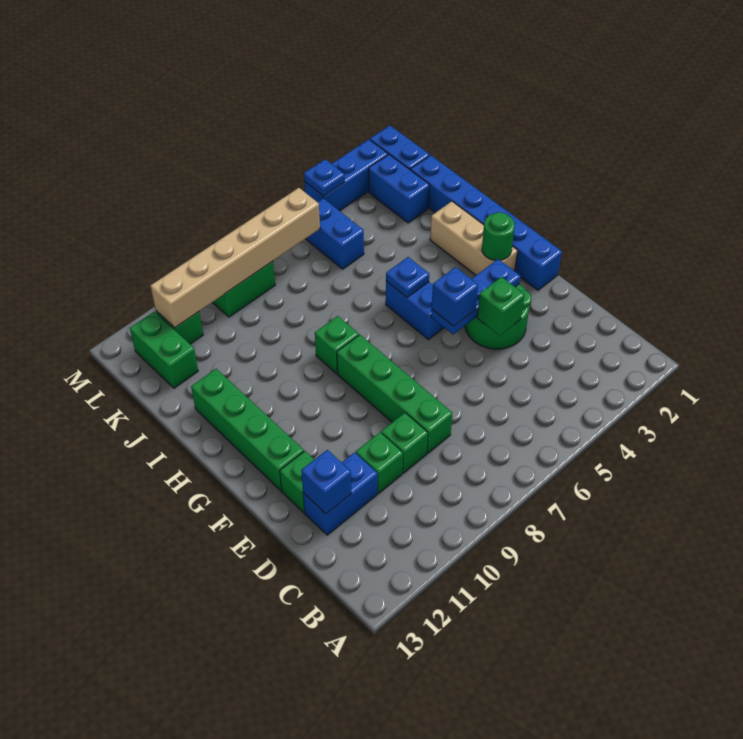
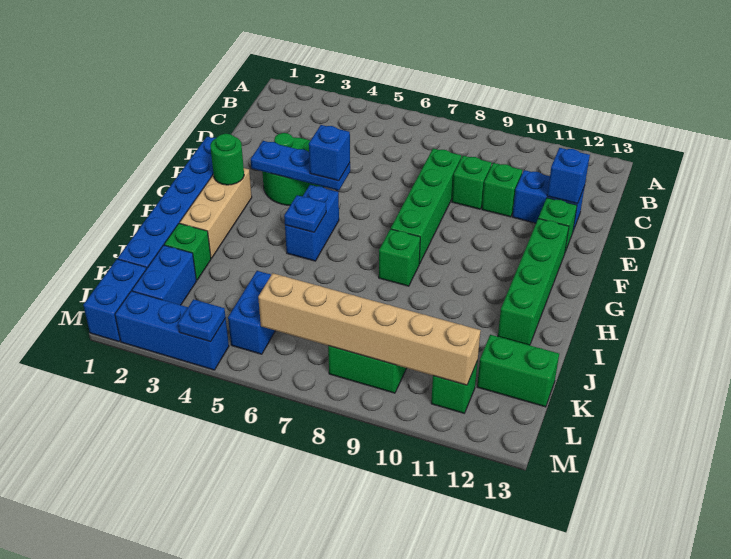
green brick E4 level 2 -> green brick J2 level 1
green brick K12:L12 level 1 -> green brick K12:K13 level 1

